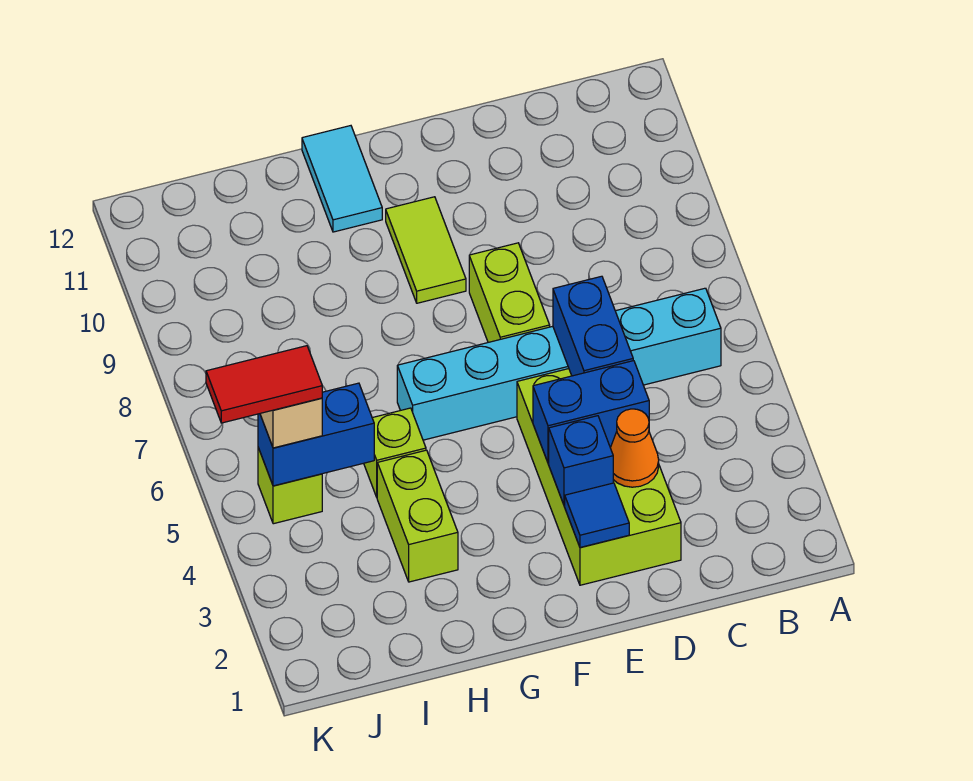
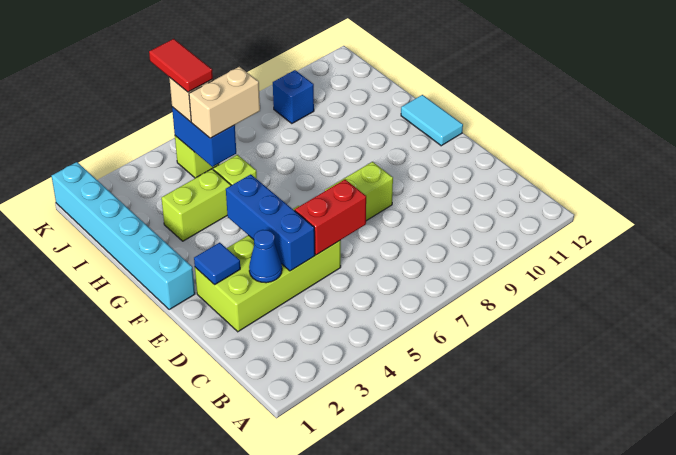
cyan brick B6:G6 level 1 -> cyan brick F1:K1 level 1
orange cone D3 level 2 -> blue cone D3 level 2
blue brick D4:E4 level 2 -> blue brick D4:F4 level 2
blue brick D5:D6 level 2 -> red brick D5:D6 level 2
blue brick E3 level 2 -> blue brick J9 level 1
lime tile F9:F10 level 1 -> none
cyan tile G11:G12 level 1 -> cyan tile F12:G12 level 1
none -> tan brick I5:I6 level 3

